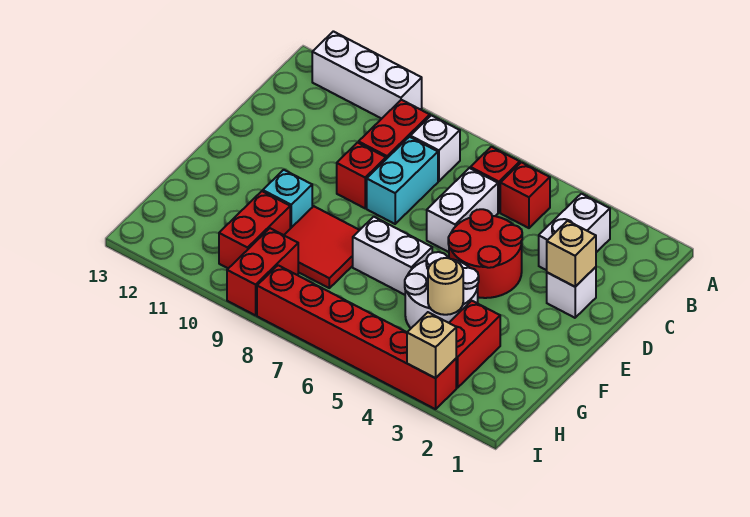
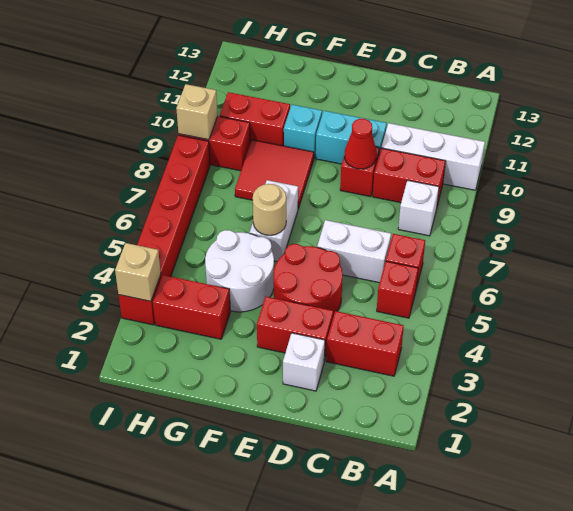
white brick A10:A12 level 1 -> white brick A10:C10 level 1
white brick B3:C3 level 1 -> red brick B3:C3 level 1
cyan brick C8:D8 level 1 -> cyan brick D10:E10 level 1
tan brick D2 level 2 -> tan brick I9 level 2
none -> red brick D3:E3 level 1
none -> red cone D9 level 2
tan round brick G4 level 2 -> tan round brick F6 level 2

